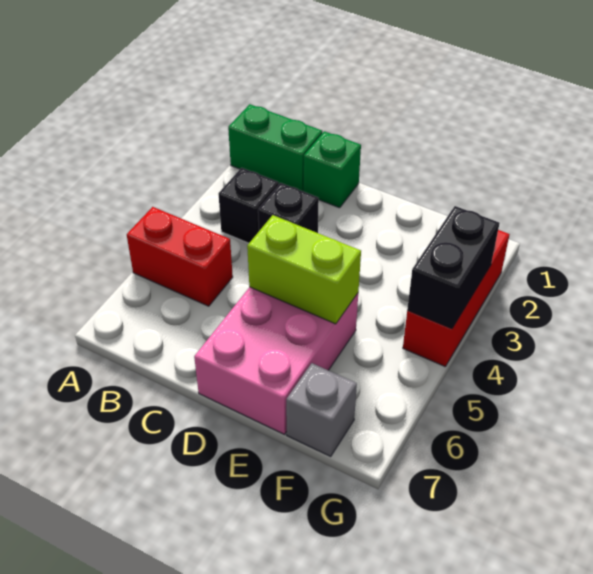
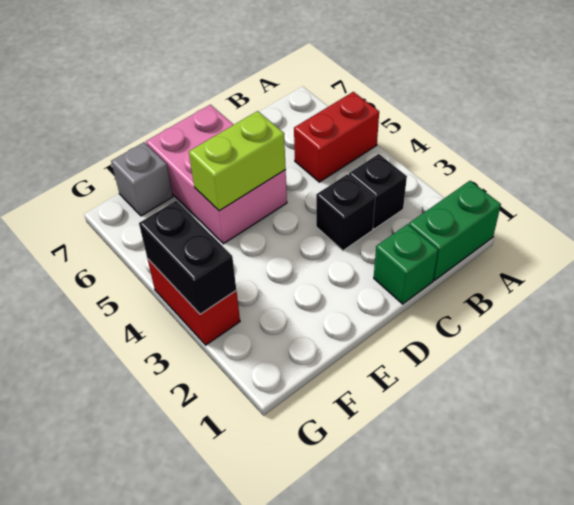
red brick G2:G4 level 1 -> red brick G3:G4 level 1

